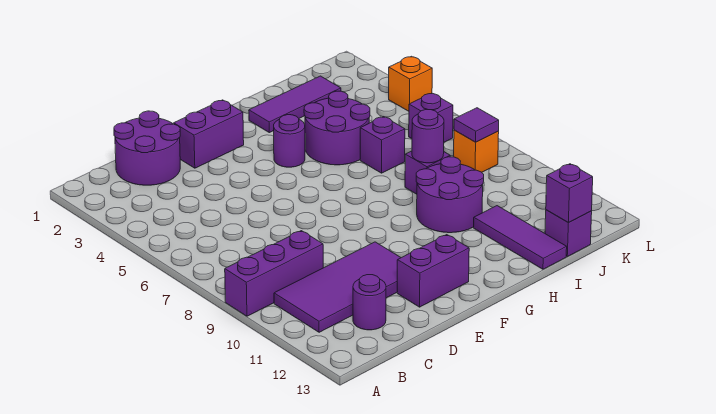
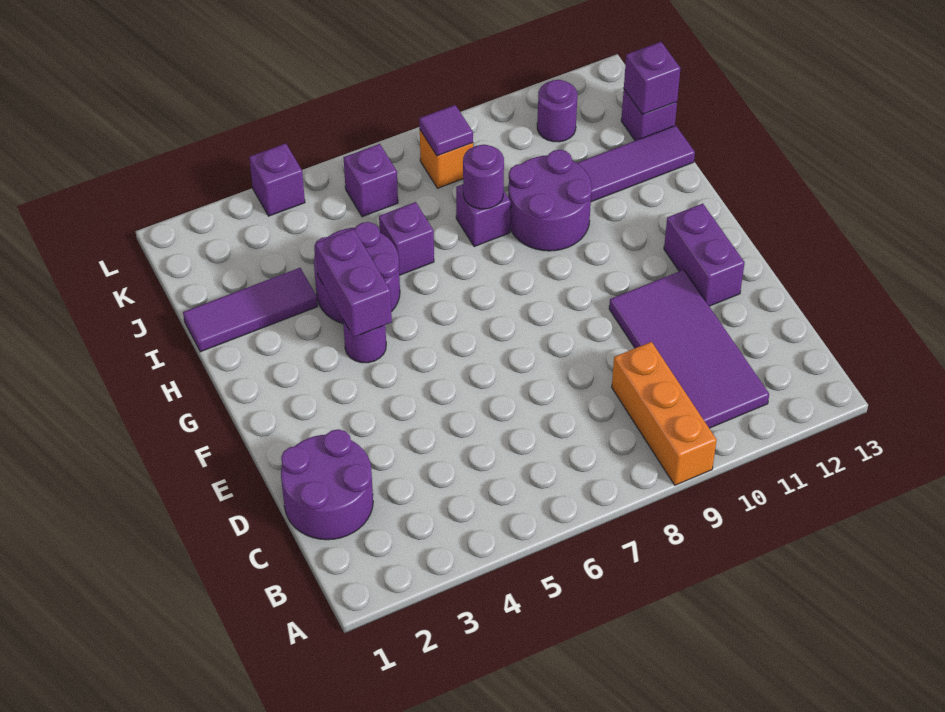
purple brick A9:C9 level 1 -> orange brick A9:C9 level 1
purple round brick C12 level 1 -> purple round brick K11 level 1
purple brick E2:F2 level 1 -> purple brick G4:H4 level 2
purple tile H2:J2 level 1 -> purple tile I1:I3 level 1
orange brick L4 level 1 -> purple brick L4 level 1

